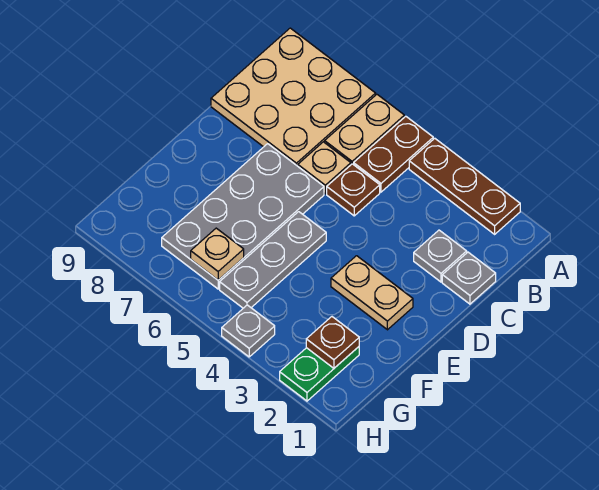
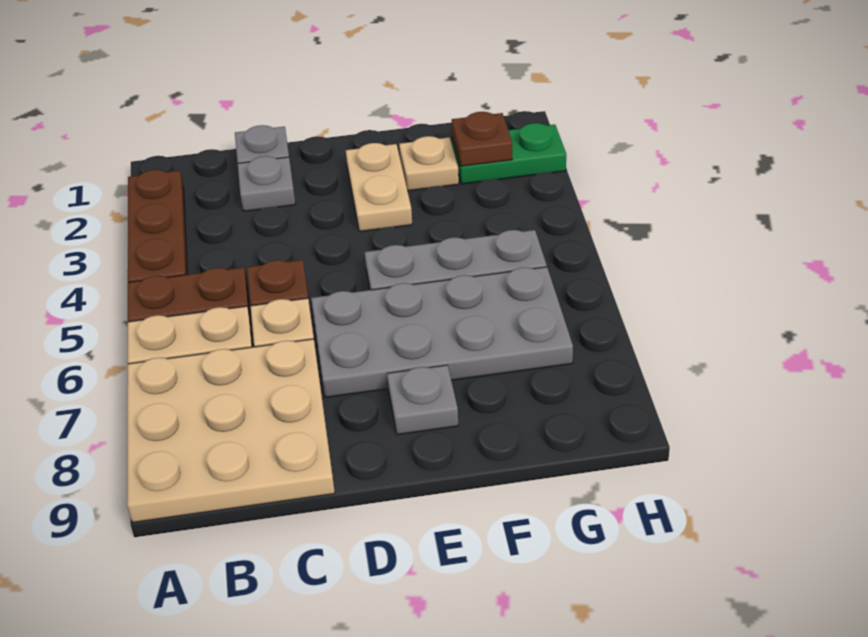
tan plate G6 level 2 -> tan plate F2 level 1
grey plate H4 level 1 -> grey plate E8 level 1

